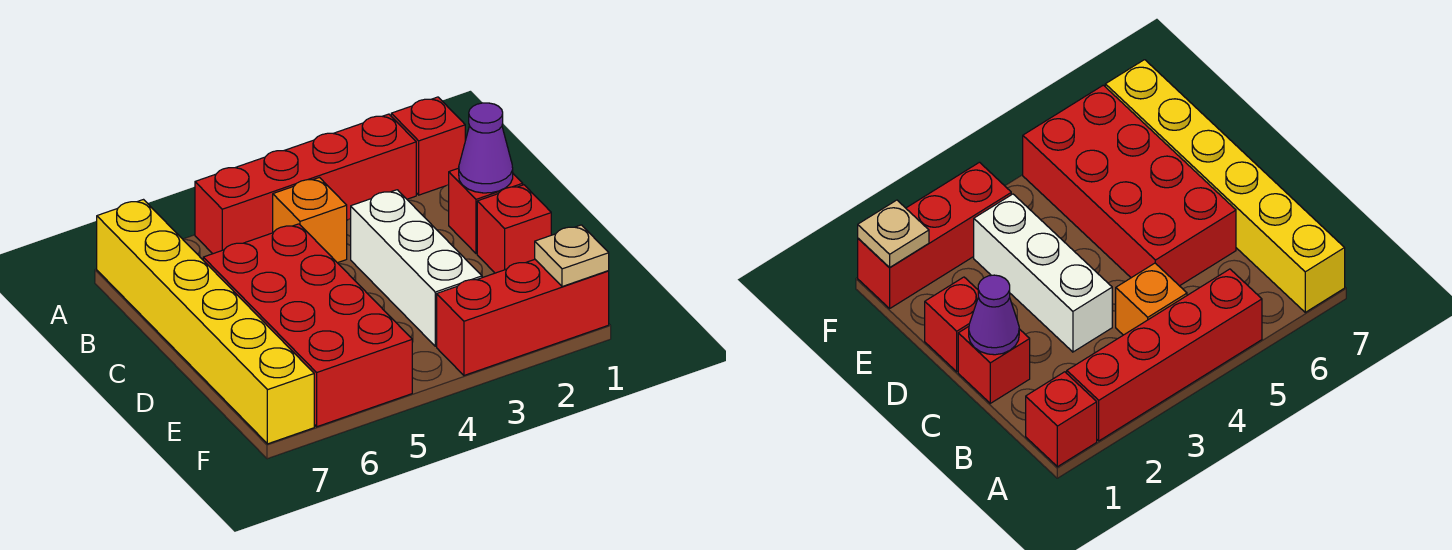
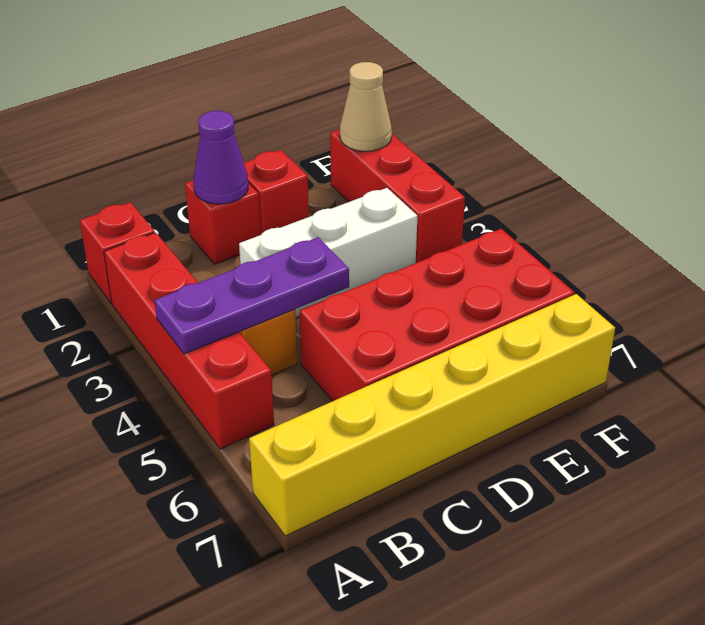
none -> purple plate A4:C4 level 2
tan plate F1 level 2 -> tan cone F1 level 2

